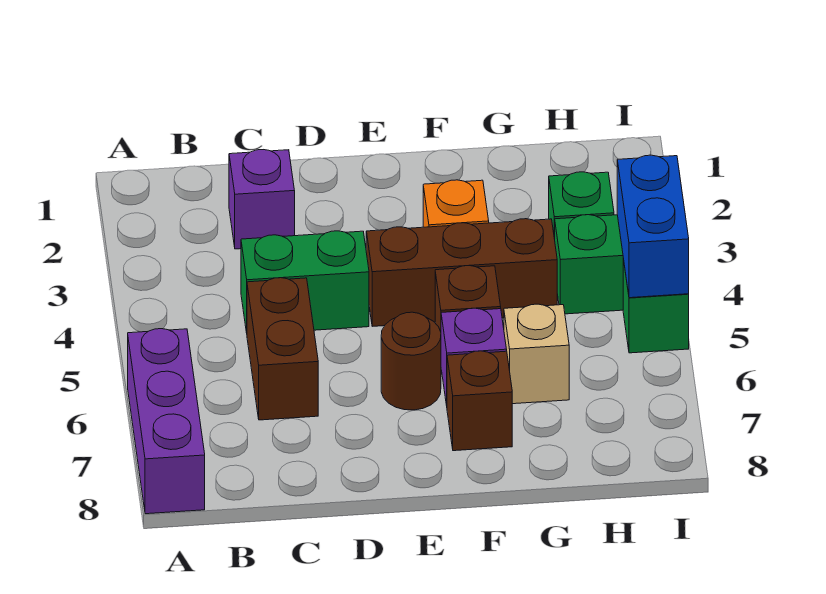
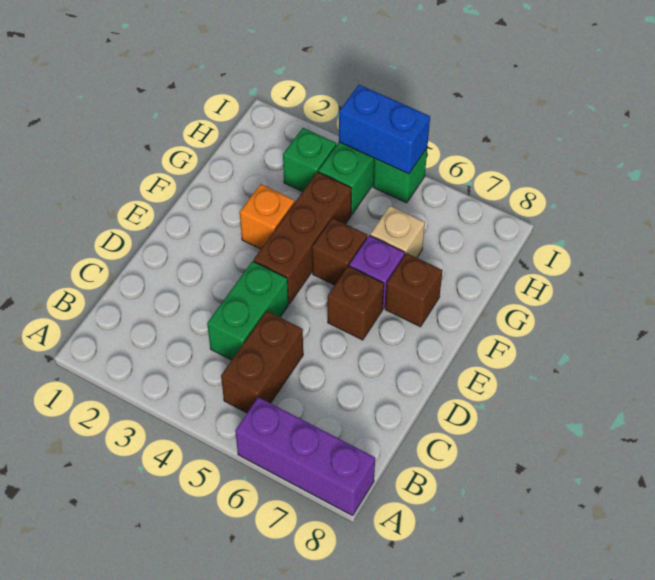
purple brick C2 level 1 -> none
brown brick C5:C6 level 1 -> brown brick B5:C5 level 1
brown round brick E6 level 1 -> brown brick E6 level 1

